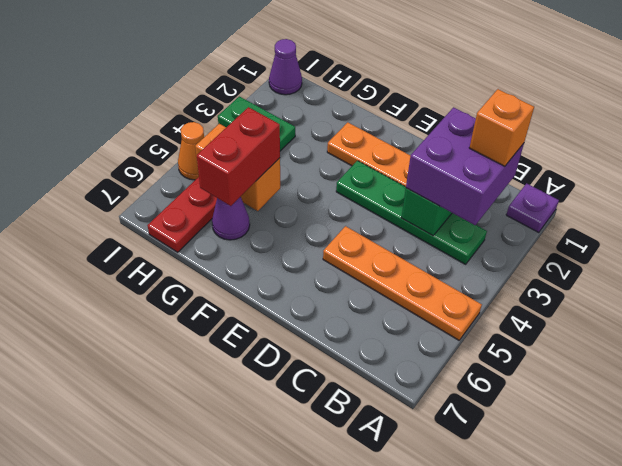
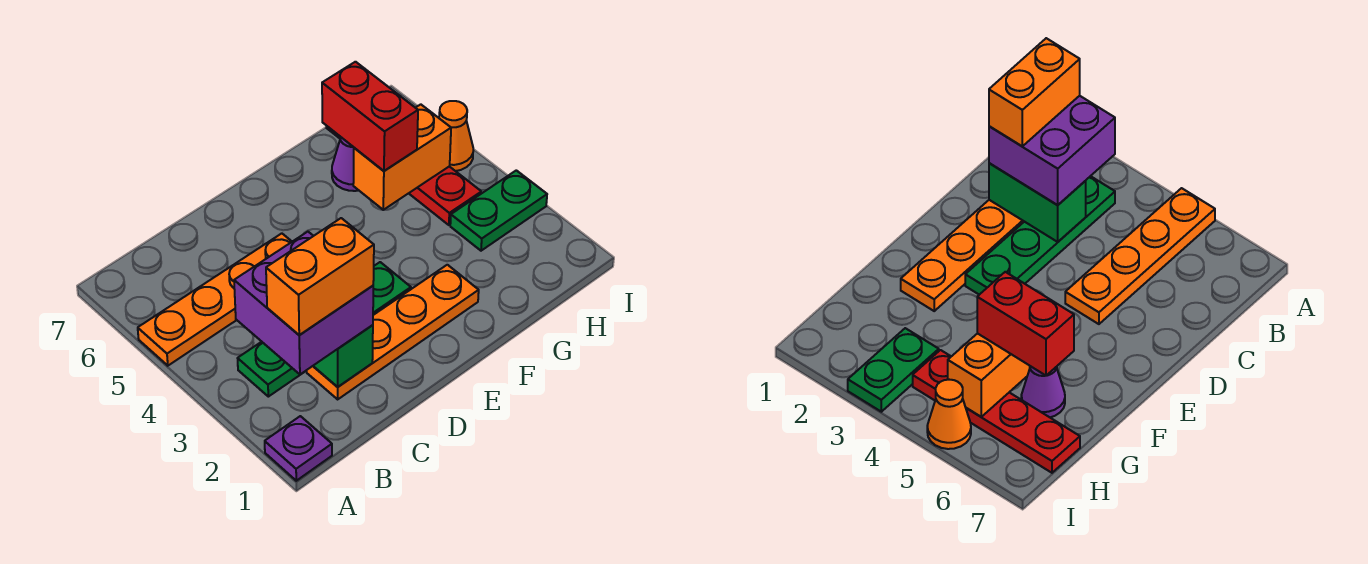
orange brick B2 level 4 -> orange brick B2:C2 level 4
purple cone I1 level 1 -> none

